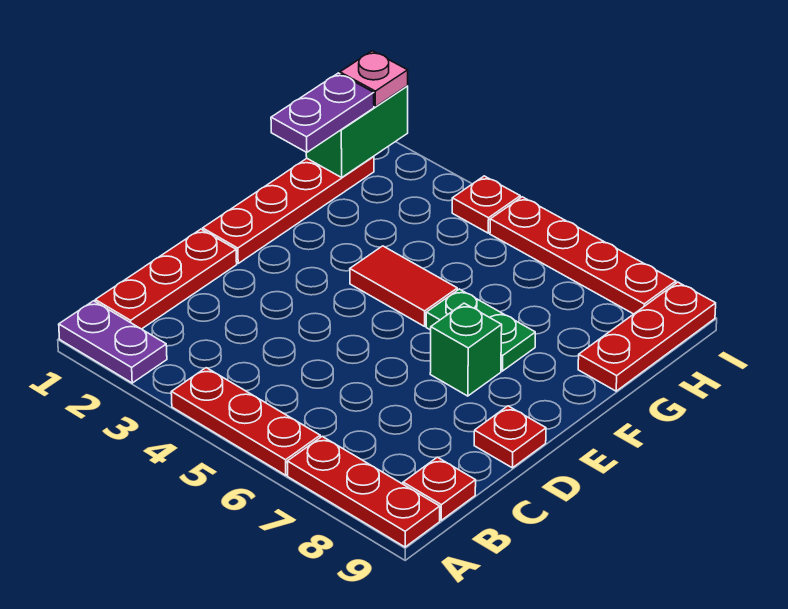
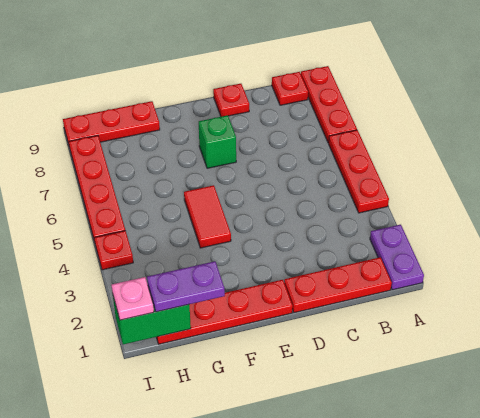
green plate F6:F7 level 1 -> none

